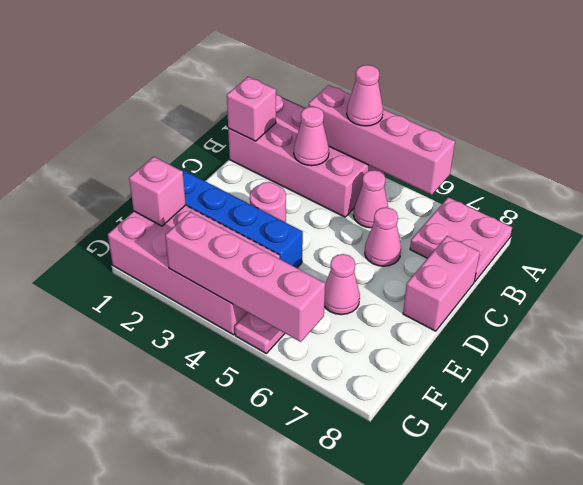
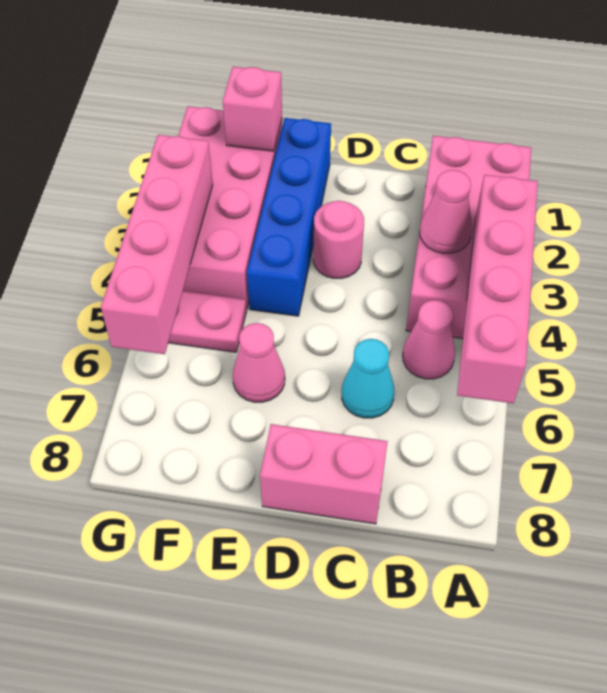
pink cone A4 level 3 -> none
pink plate A7:B8 level 1 -> none
pink brick B1 level 2 -> none
pink cone C6 level 1 -> cyan cone C6 level 1

